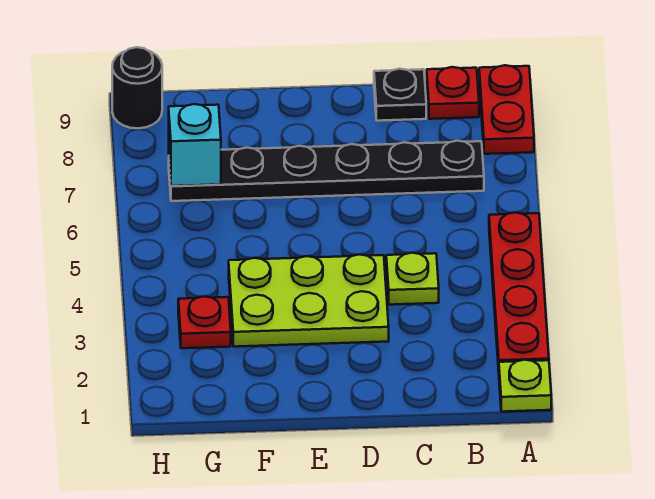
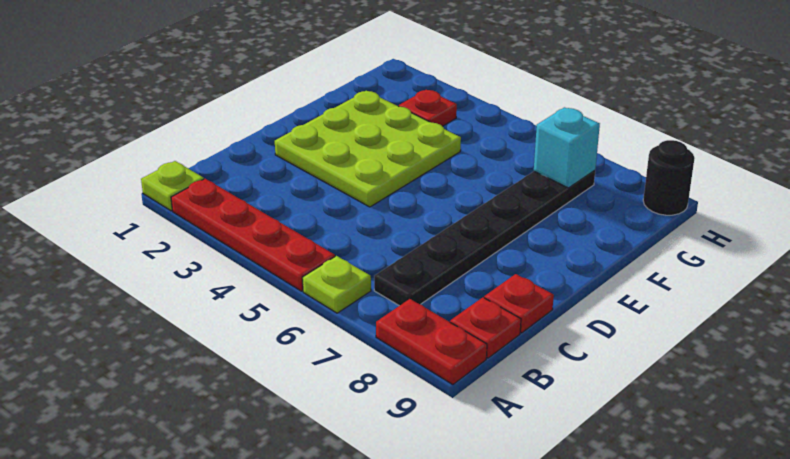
lime plate C4 level 1 -> lime plate A6 level 1
black plate C9 level 1 -> red plate C9 level 1
lime plate D3:F4 level 1 -> lime plate D2:F4 level 1

